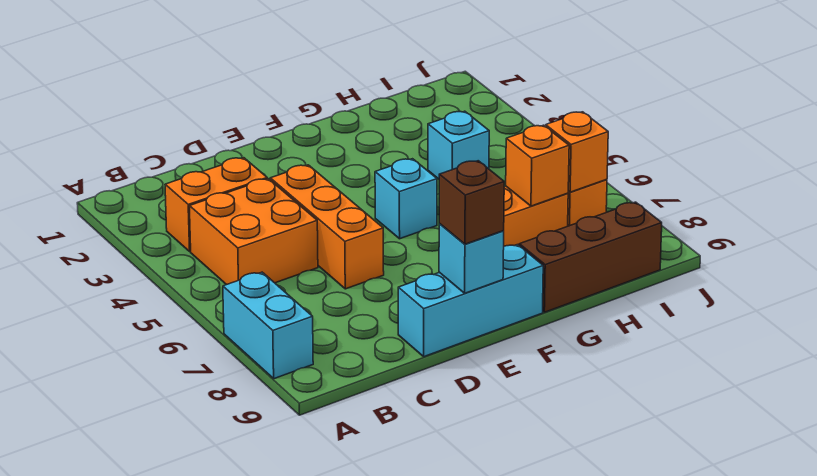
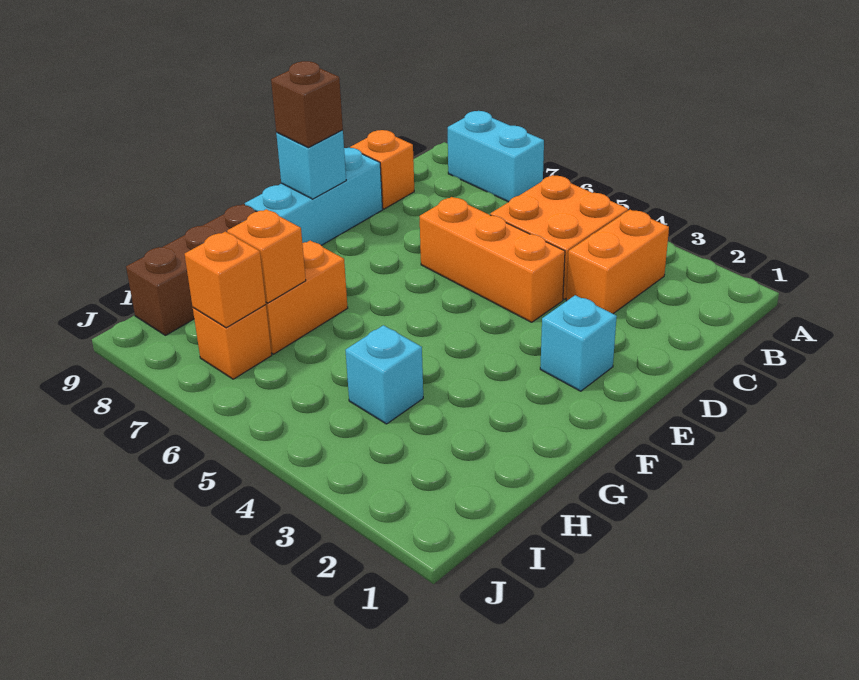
none -> orange brick C9 level 1
cyan brick F5 level 1 -> cyan brick E2 level 1

